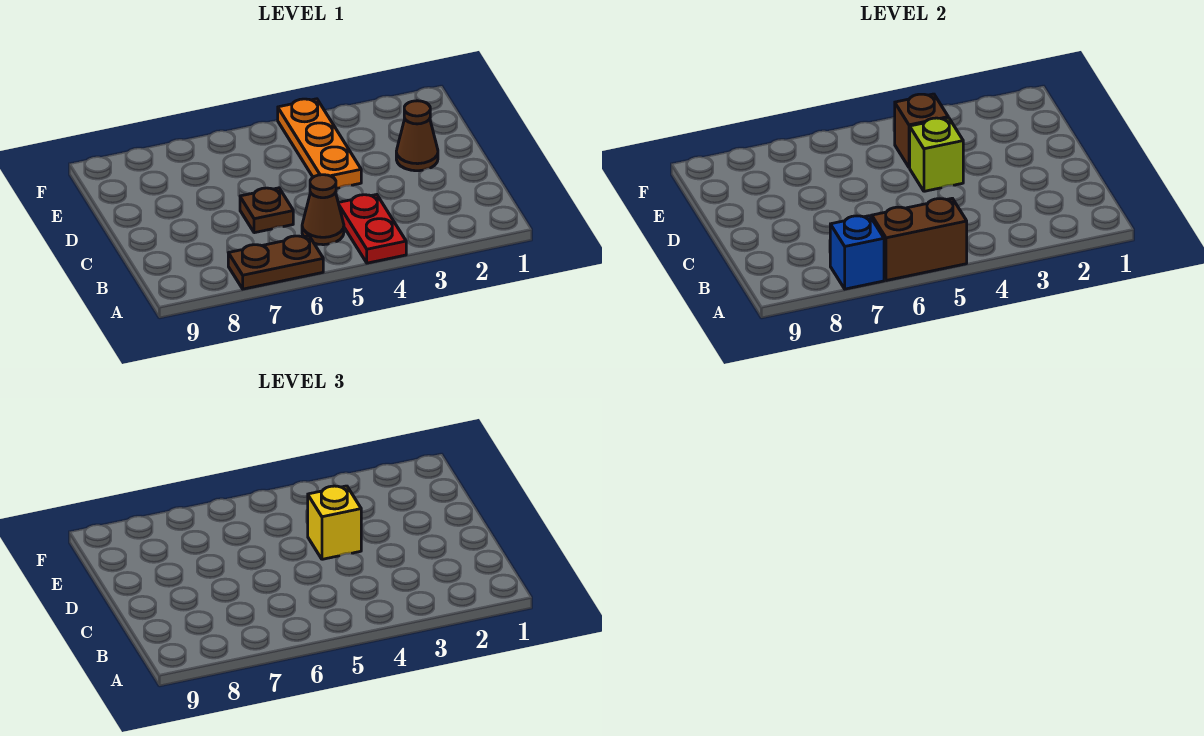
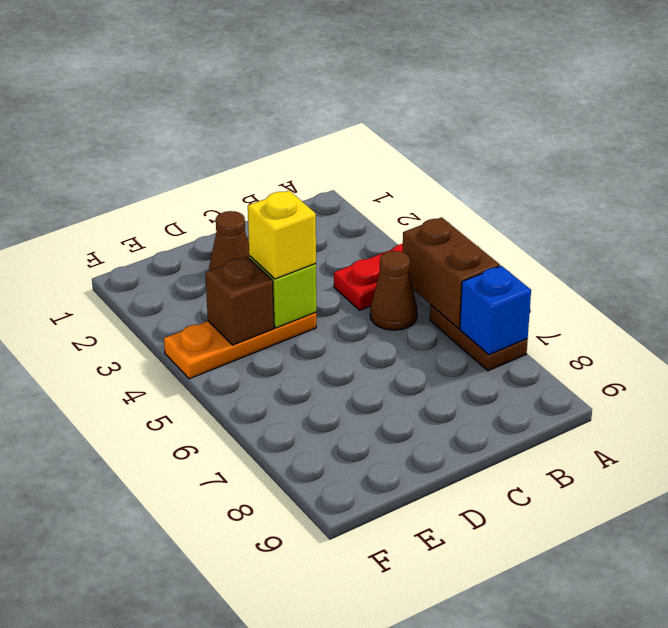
brown plate C6 level 1 -> none

